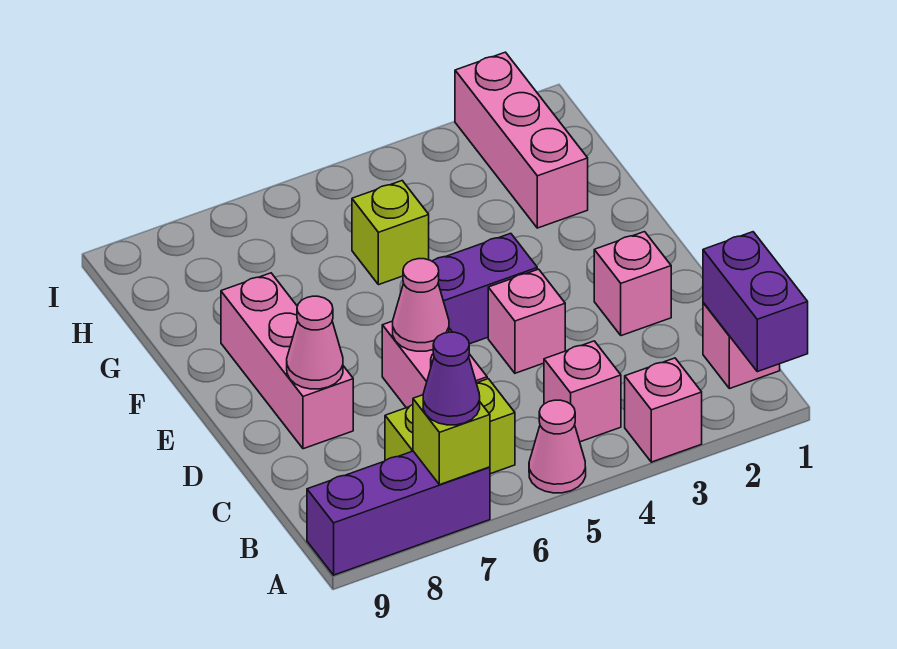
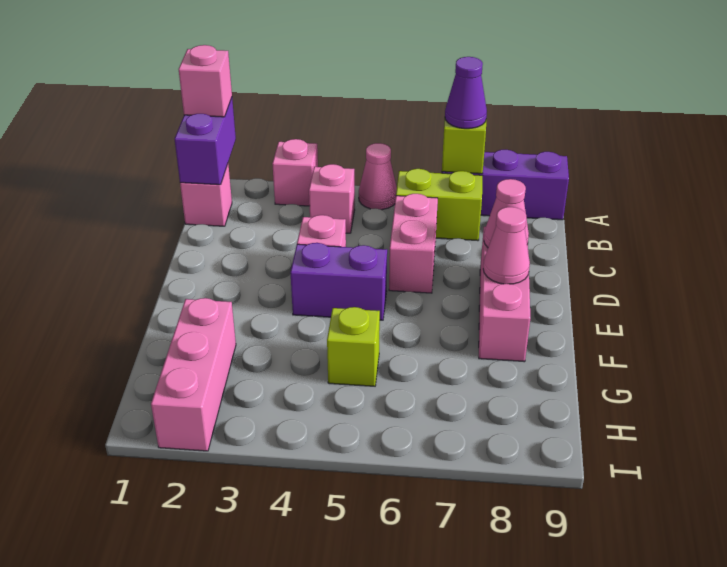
pink brick D2 level 1 -> pink brick A1 level 3
pink cone D6 level 2 -> pink cone E8 level 2

